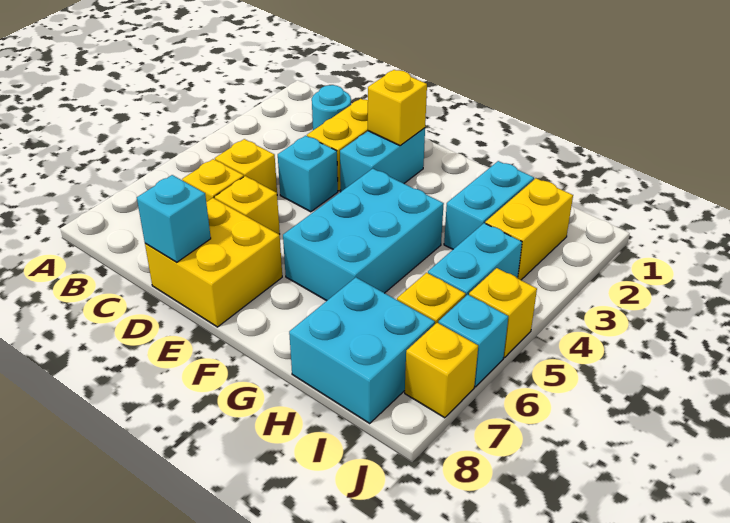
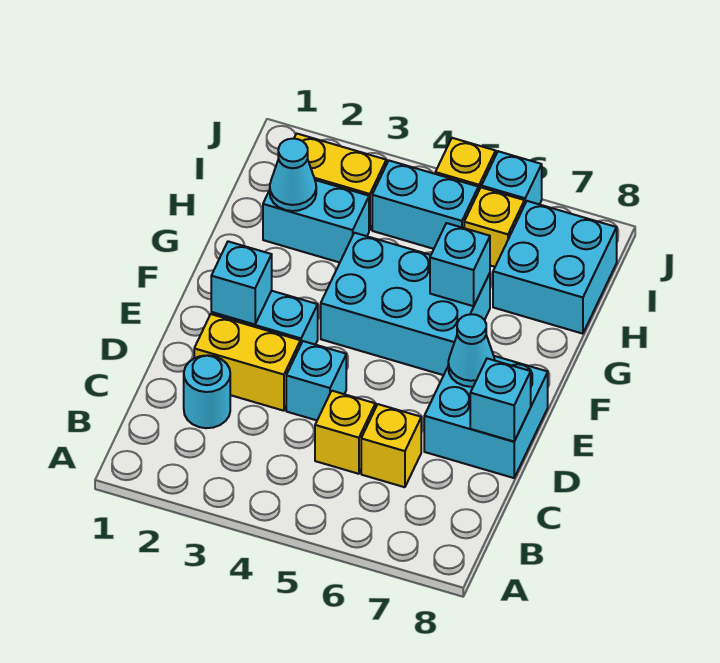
yellow brick D6 level 1 -> none
yellow brick D7:E8 level 1 -> cyan brick D7:E8 level 1
yellow brick E2 level 2 -> cyan brick E2 level 2
none -> cyan cone E7 level 2
none -> cyan brick G6 level 2
none -> cyan cone H2 level 2
yellow brick J7 level 1 -> none

